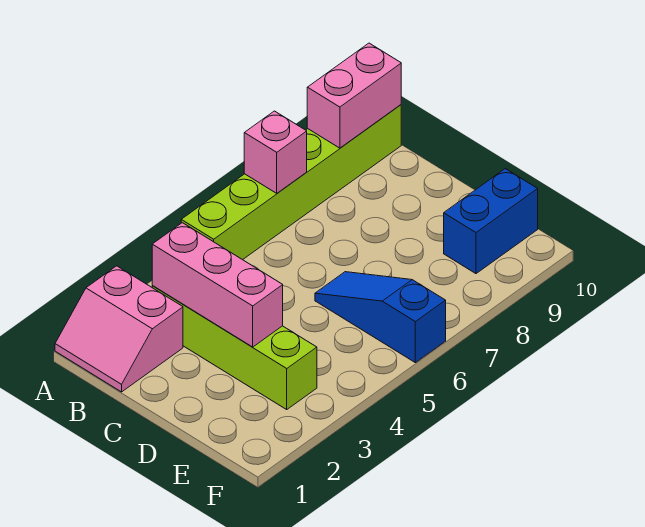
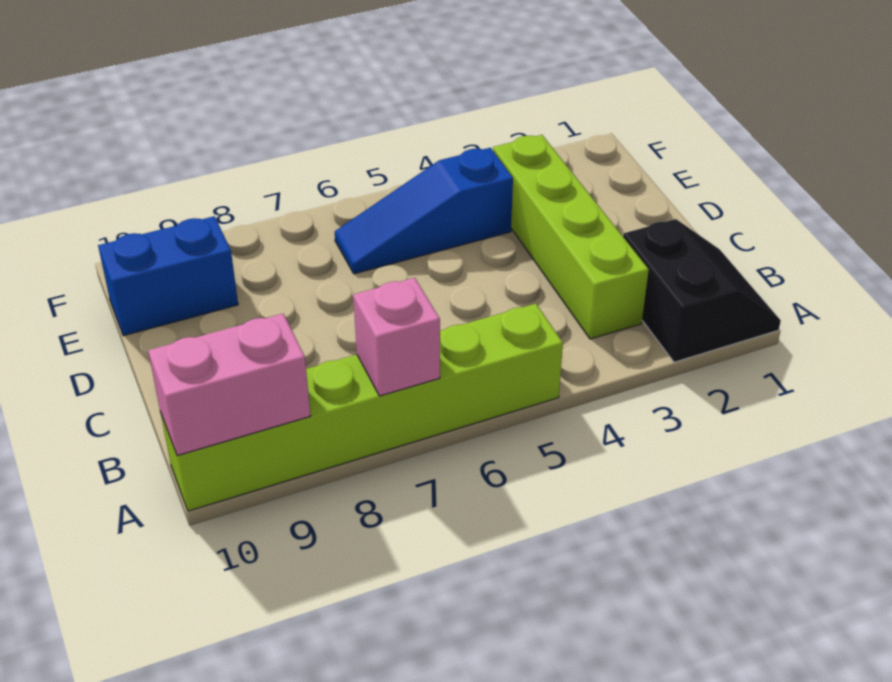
pink slope A1:B2 level 1 top 2 -> black slope A1:B2 level 1 top 2
pink brick B3:D3 level 2 -> none
blue slope D6:F6 level 1 top F -> blue slope E4:E6 level 1 top 4

